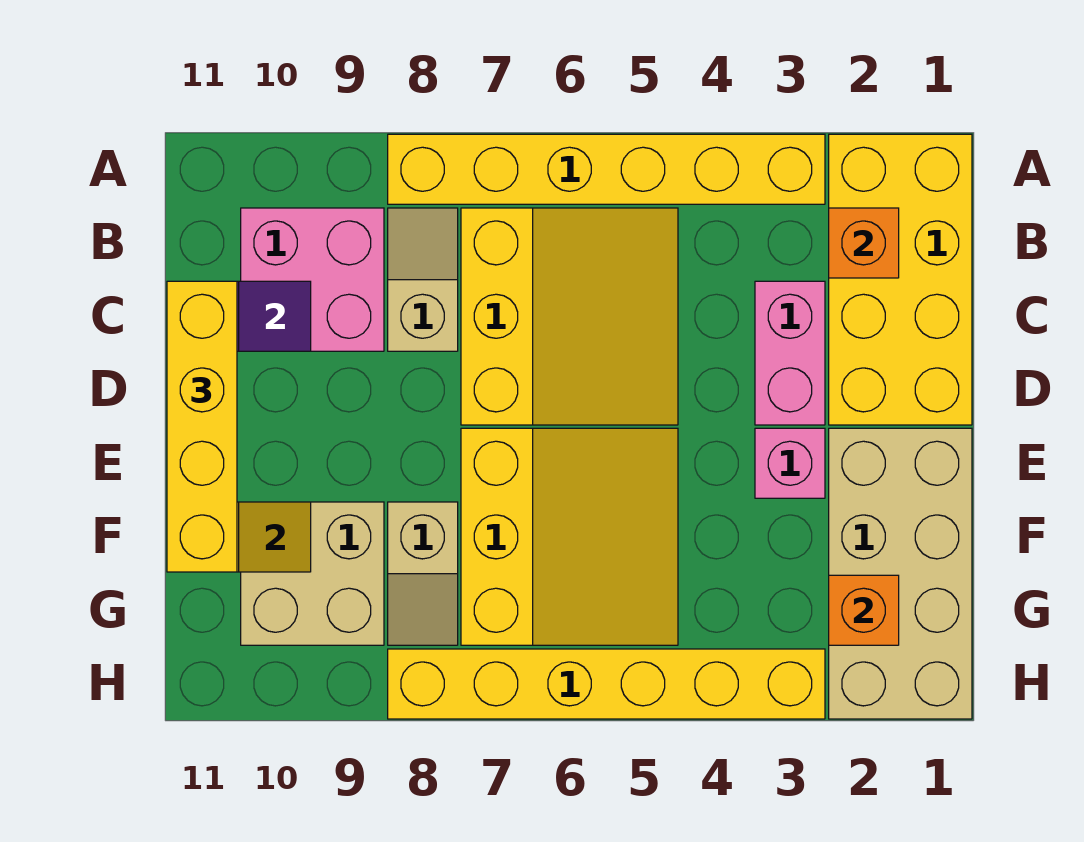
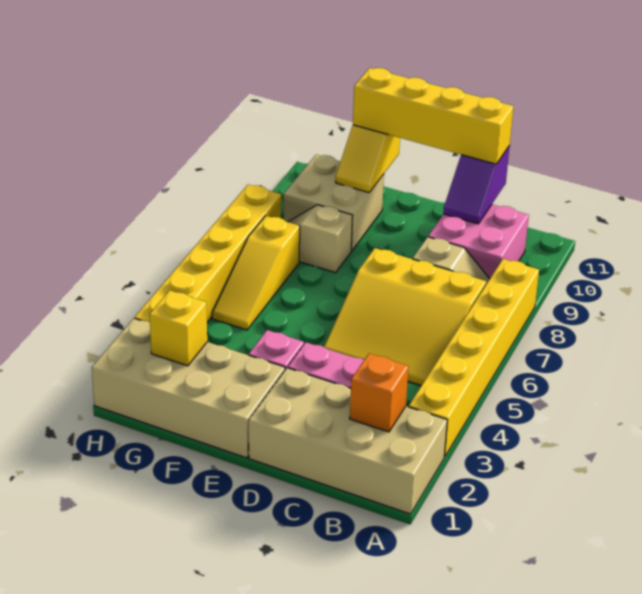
yellow brick A1:D2 level 1 -> tan brick A1:D2 level 1
yellow slope E5:G7 level 1 top 7 -> yellow slope G5:G7 level 1 top 7
orange brick G2 level 2 -> yellow brick G2 level 2

